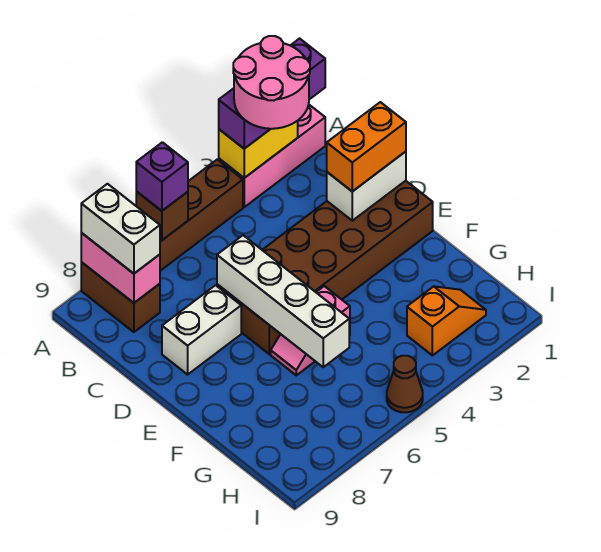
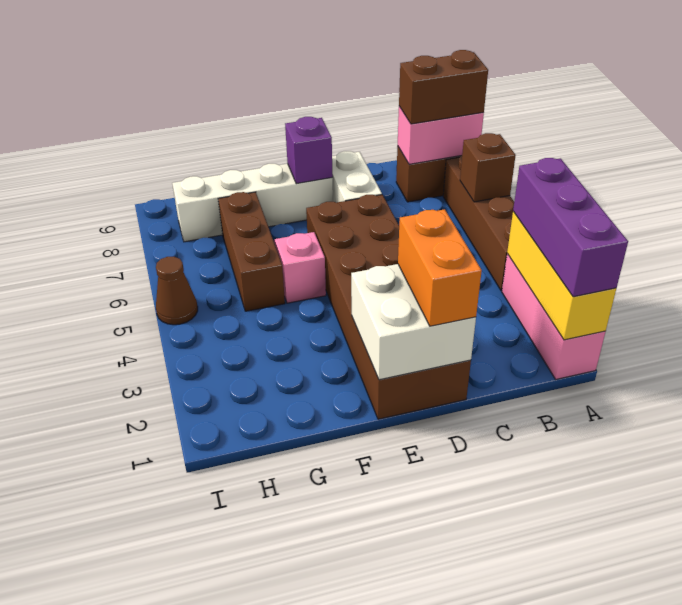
yellow brick A2:A3 level 2 -> yellow brick A1:A3 level 2
pink round brick A2:B3 level 4 -> none
purple brick A6 level 3 -> purple brick E8 level 2
white brick A8:B8 level 3 -> brown brick A8:B8 level 3
white brick D1:D2 level 2 -> white brick D1:E2 level 2
white brick D6:G6 level 2 -> white brick E8:H8 level 1
none -> brown brick G5:G7 level 1
orange slope H2:H3 level 1 top 3 -> none

